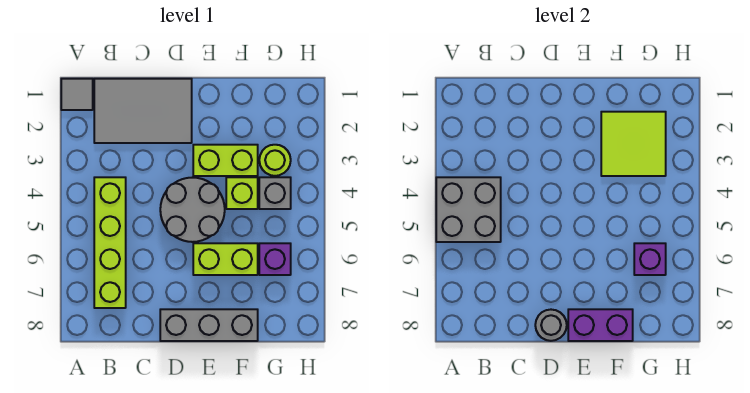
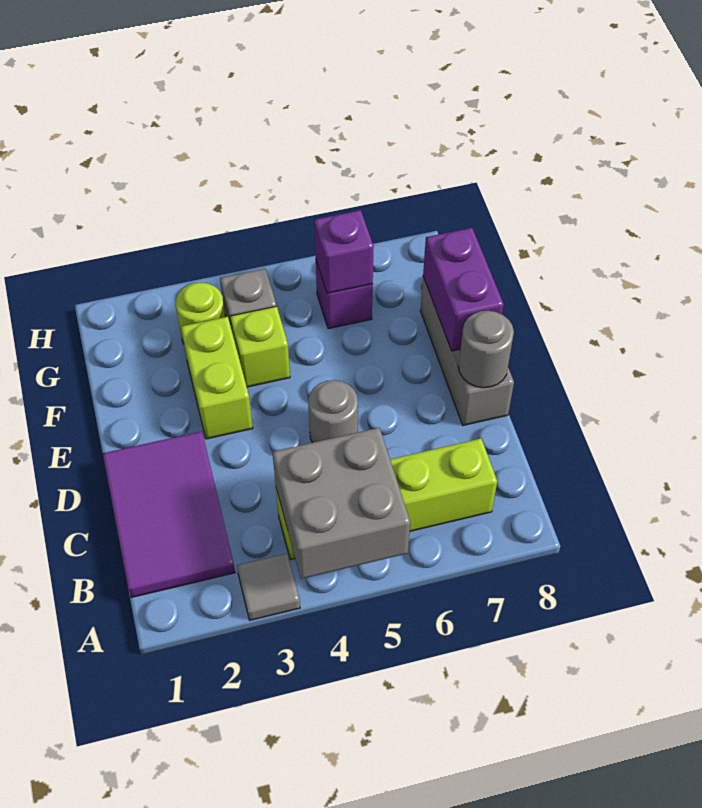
grey tile A1 level 1 -> grey tile A3 level 1
grey tile B1:D2 level 1 -> purple tile B1:D2 level 1
grey round brick D4:E5 level 1 -> grey round brick D5 level 1
lime brick E6:F6 level 1 -> none
lime tile F2:G3 level 2 -> none

